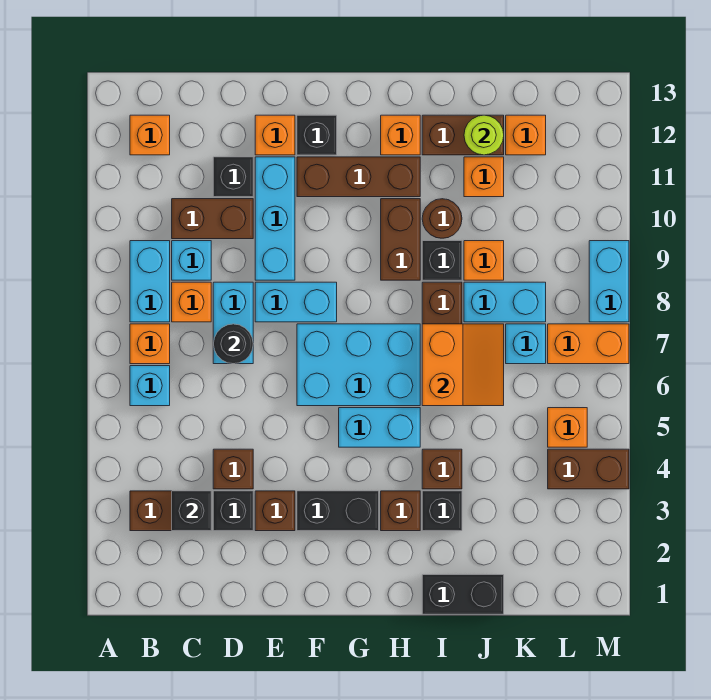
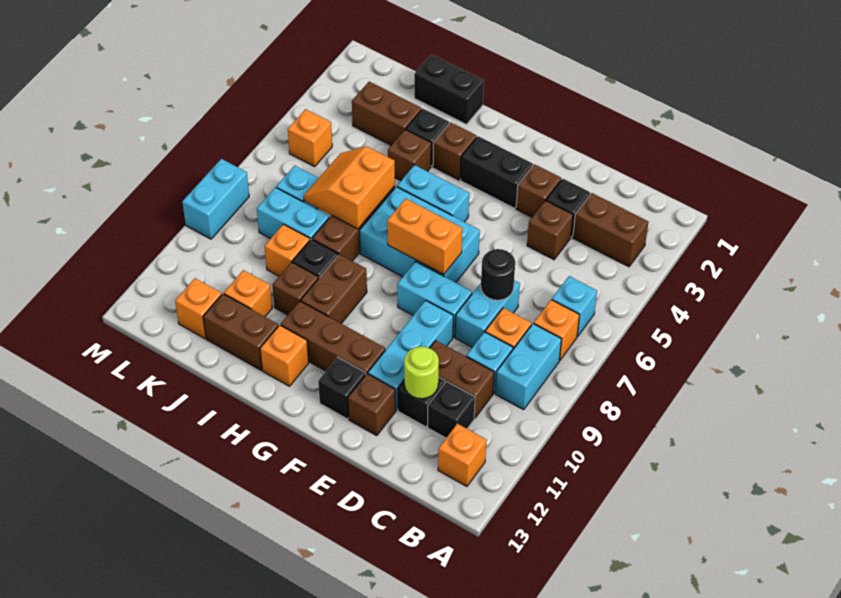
black brick C3 level 2 -> black brick C11 level 1
orange brick E12 level 1 -> brown brick E12 level 1
brown round brick I10 level 1 -> brown brick I10 level 1
lime round brick J12 level 2 -> lime round brick D11 level 2
brown brick L4:M4 level 1 -> brown brick J3:K3 level 1
orange brick L7:M7 level 1 -> orange brick F7:G7 level 2

